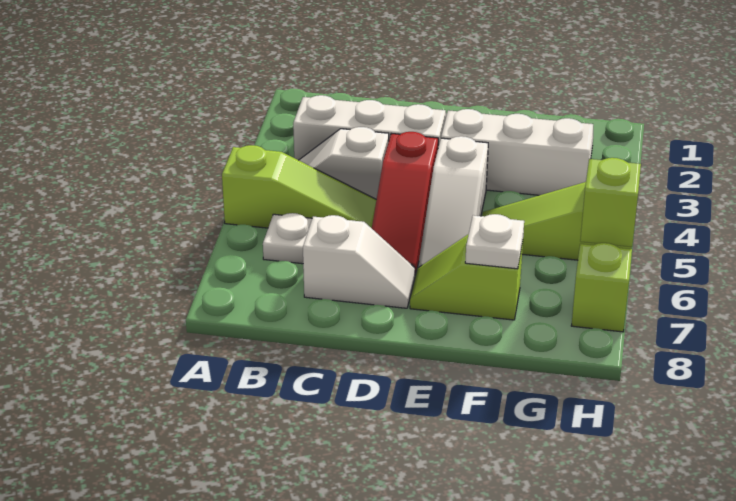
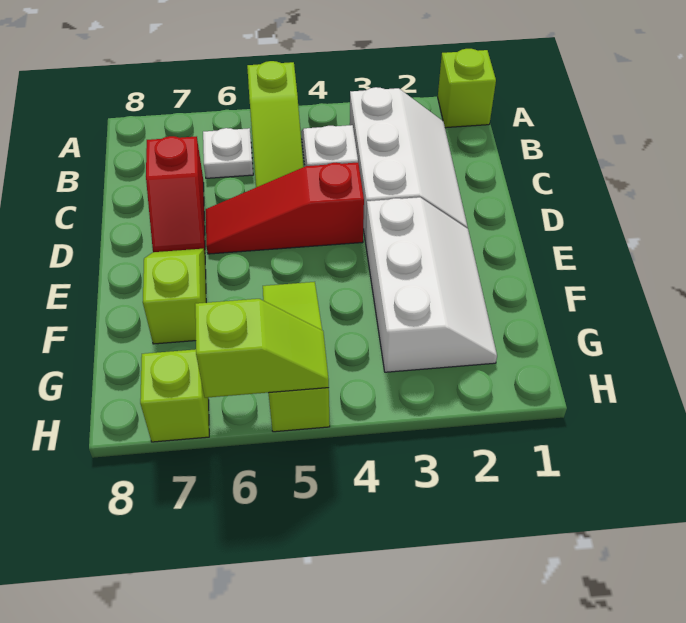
none -> lime brick A1 level 1
white slope C7:D7 level 1 top C -> red slope C7:D7 level 1 top C
white slope E4:E6 level 1 top 4 -> none
white plate F7 level 2 -> none

